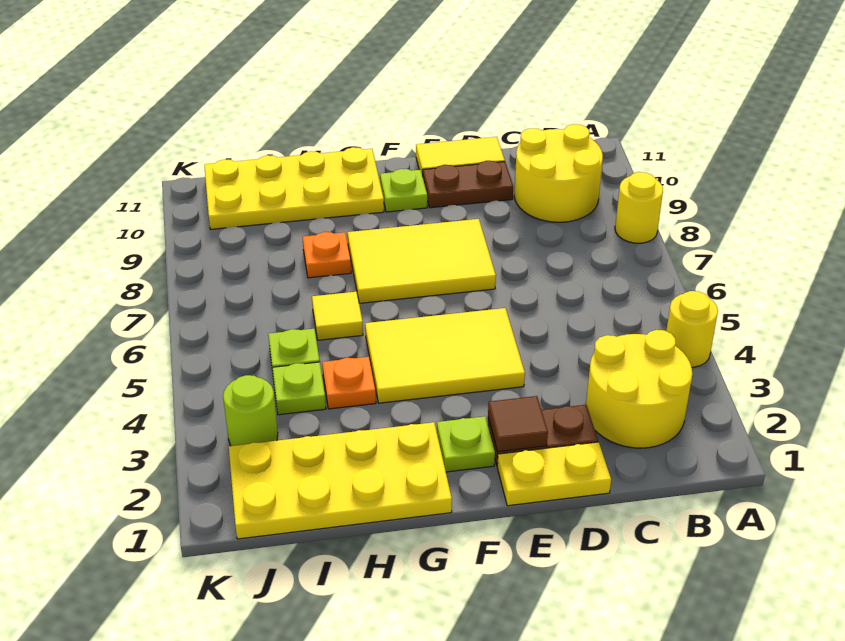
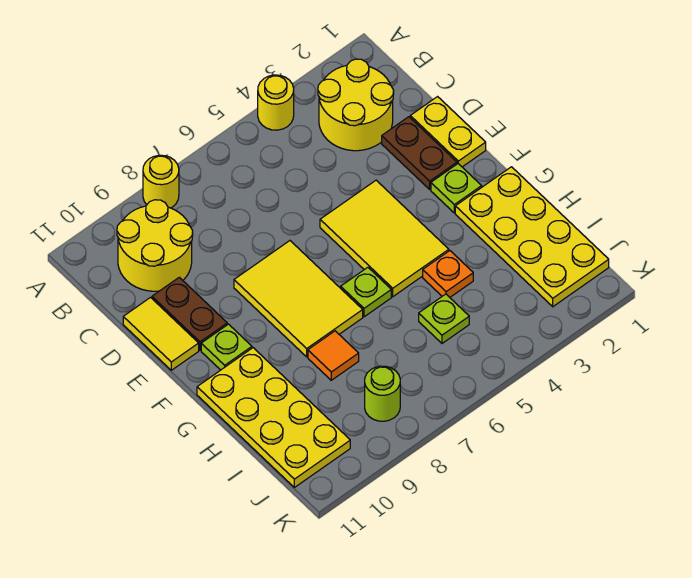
brown tile E2 level 2 -> none
yellow tile H6 level 1 -> none
orange plate H8 level 1 -> orange tile H8 level 1
lime plate I4 level 1 -> lime plate G6 level 1
lime round brick J3 level 1 -> lime round brick J8 level 1

